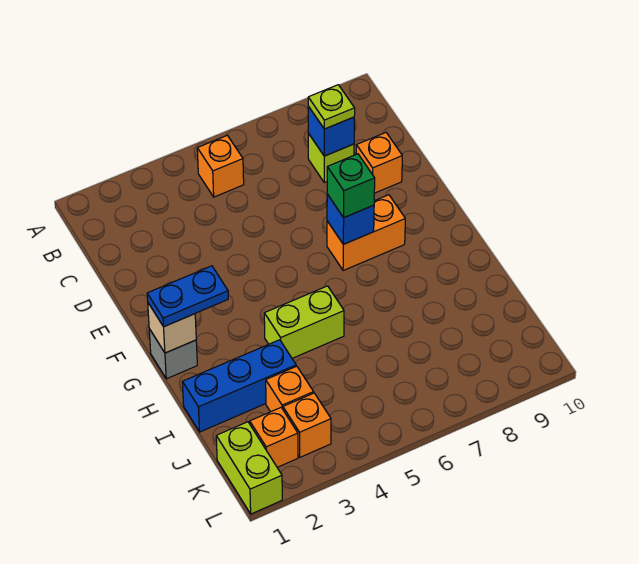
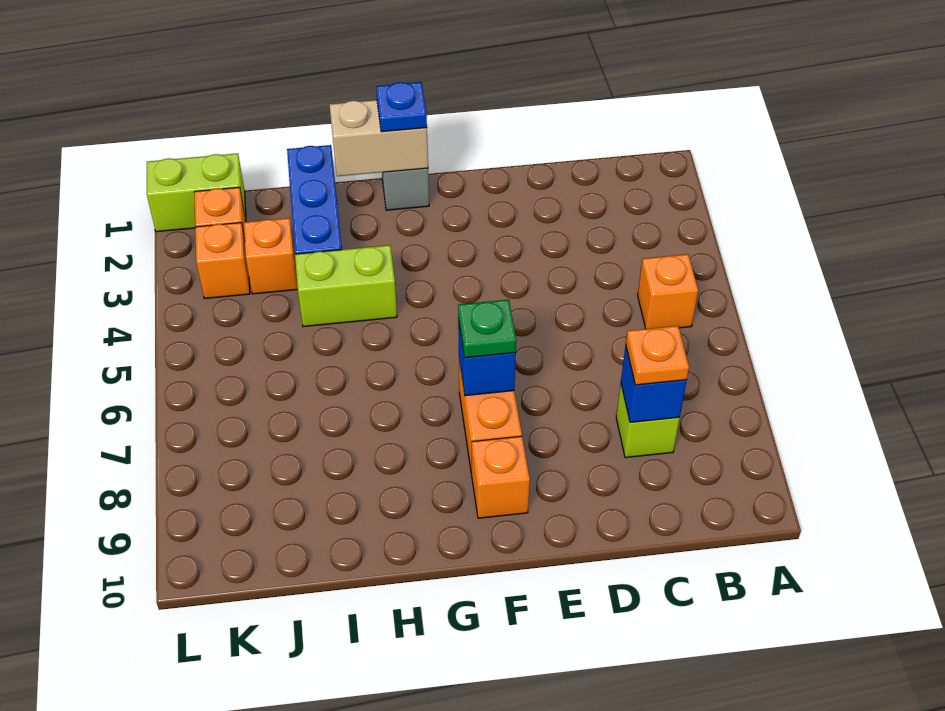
lime plate C8 level 3 -> orange plate C8 level 3
orange brick D9 level 1 -> orange brick F9 level 1
green brick F7 level 3 -> green plate F7 level 3
tan brick G1 level 2 -> tan brick G1:H1 level 2
blue plate G1:G2 level 3 -> blue plate G1 level 3
lime brick H4:H5 level 1 -> lime brick H4:I4 level 1

